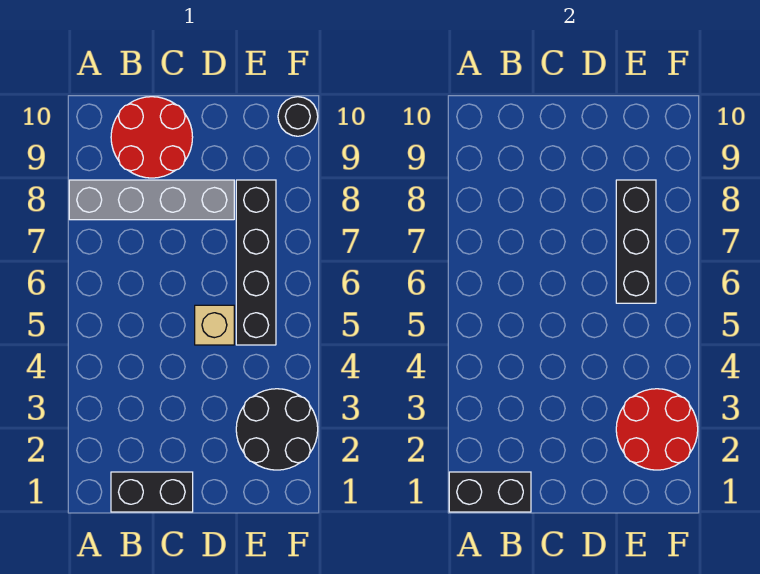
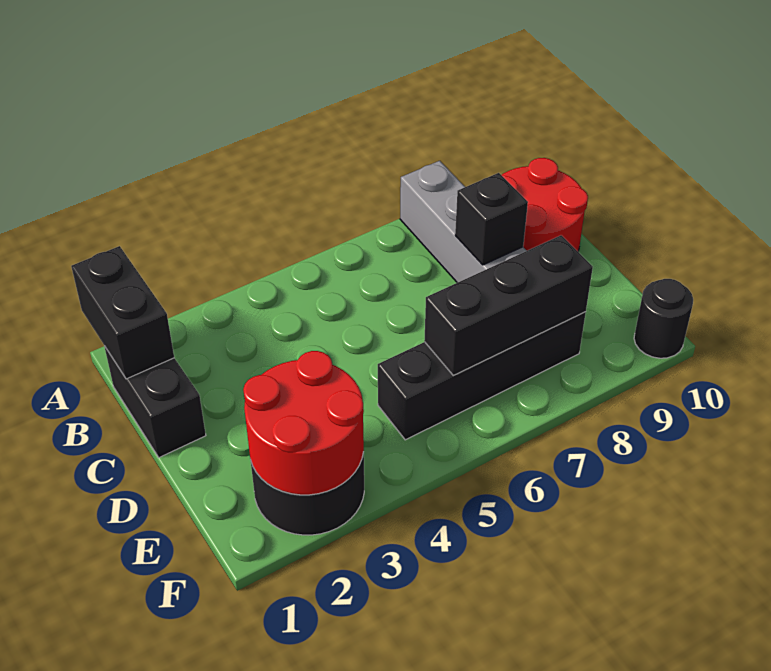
none -> black brick C8 level 2
tan brick D5 level 1 -> none

